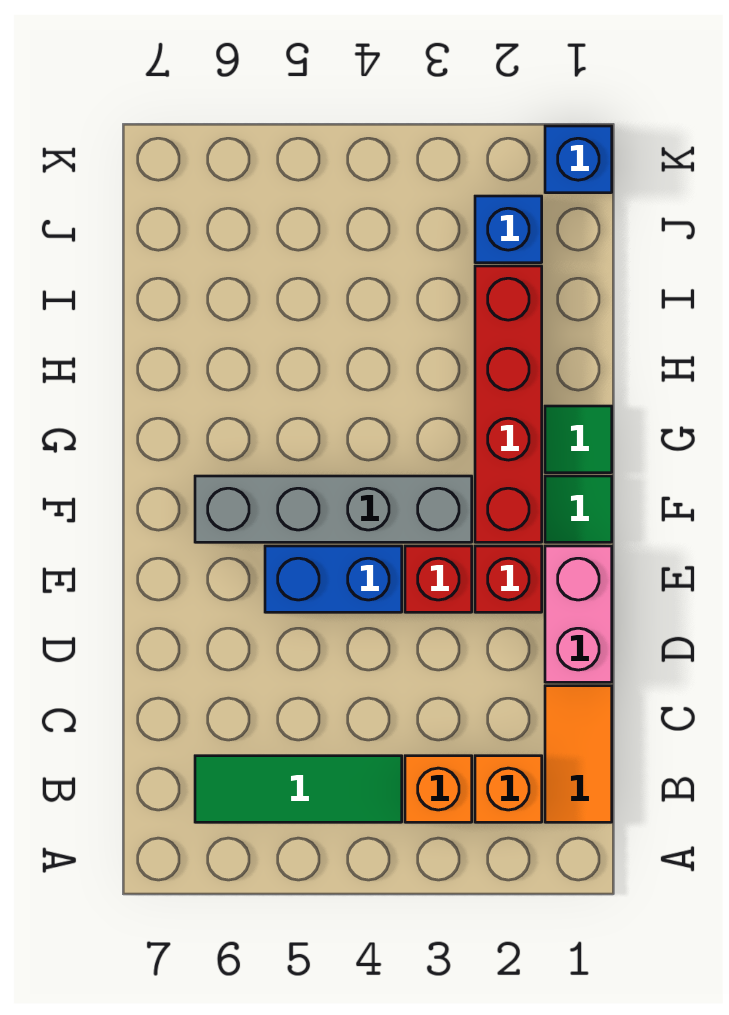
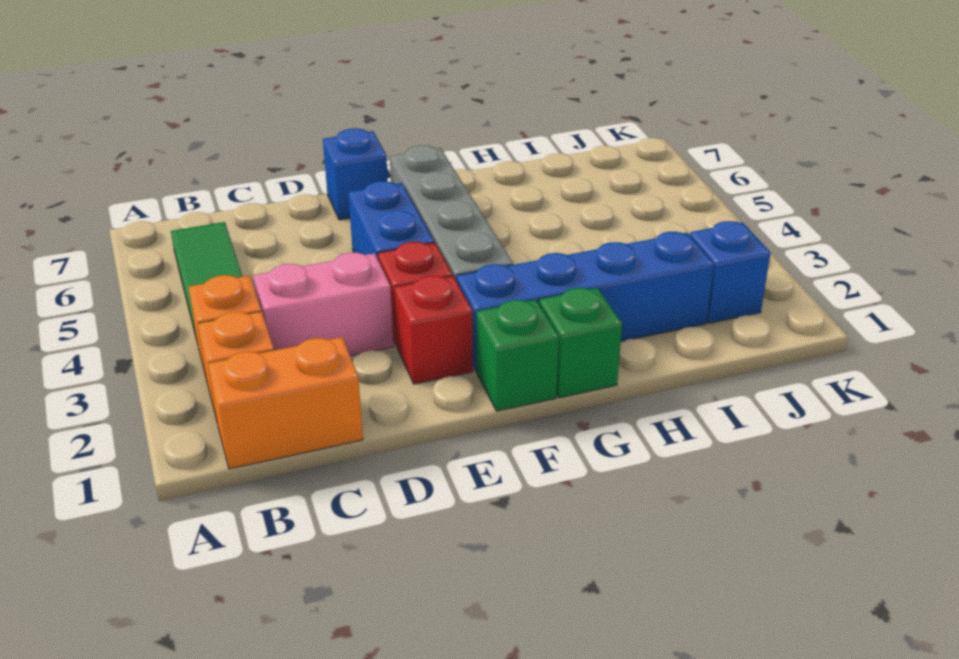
orange tile B1:C1 level 1 -> orange brick B1:C1 level 1
pink brick D1:E1 level 1 -> pink brick C3:D3 level 1
green tile F1 level 1 -> green brick F1 level 1
red brick F2:I2 level 1 -> blue brick F2:I2 level 1
green tile G1 level 1 -> green brick G1 level 1
blue brick K1 level 1 -> blue brick E7 level 1

